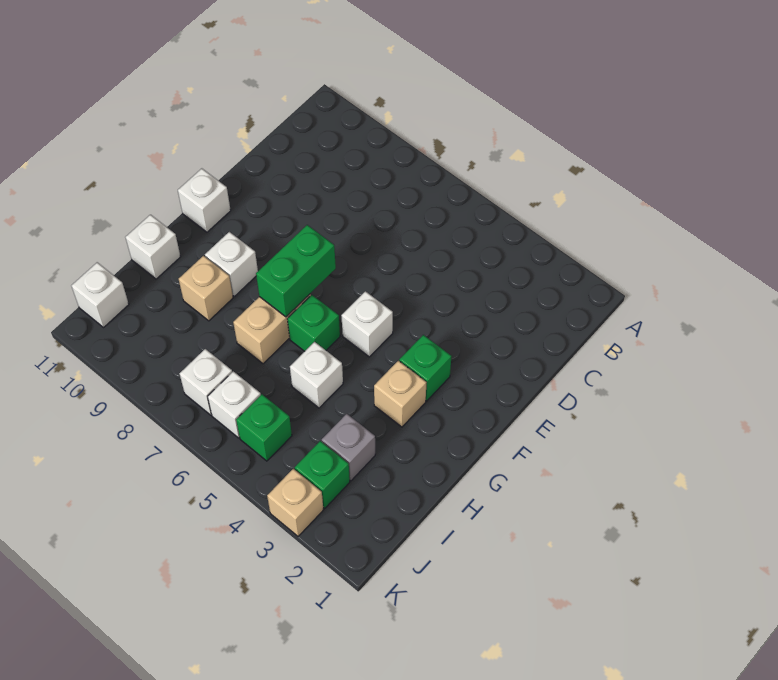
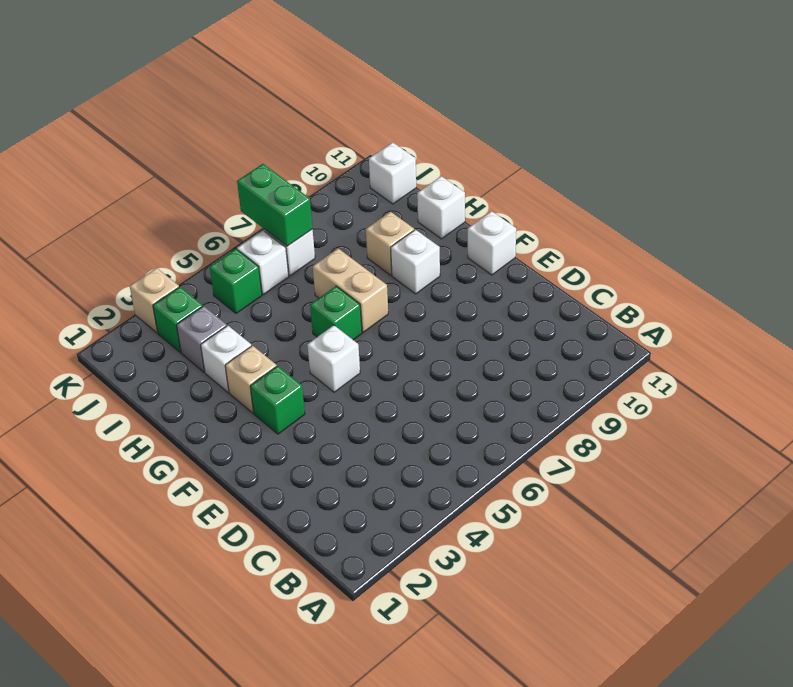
green brick F7:G7 level 2 -> green brick J7:K7 level 2
white brick H5 level 1 -> white brick H3 level 1

